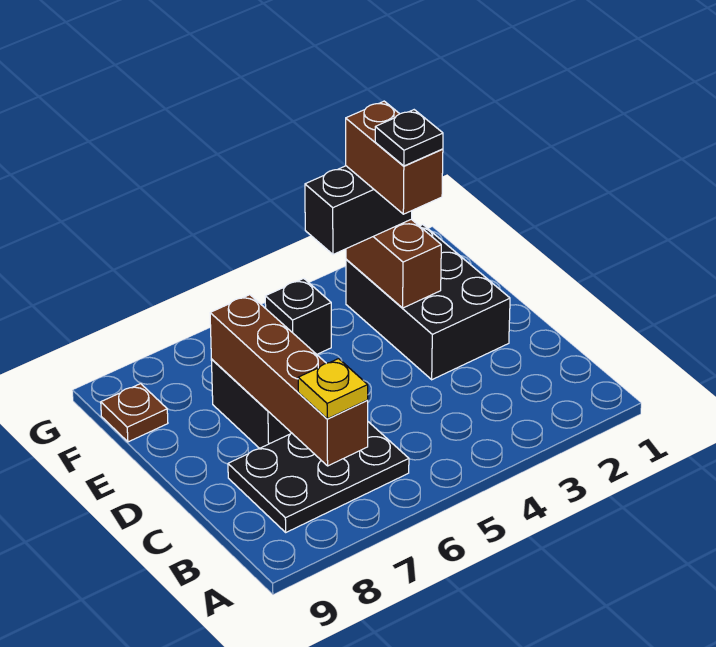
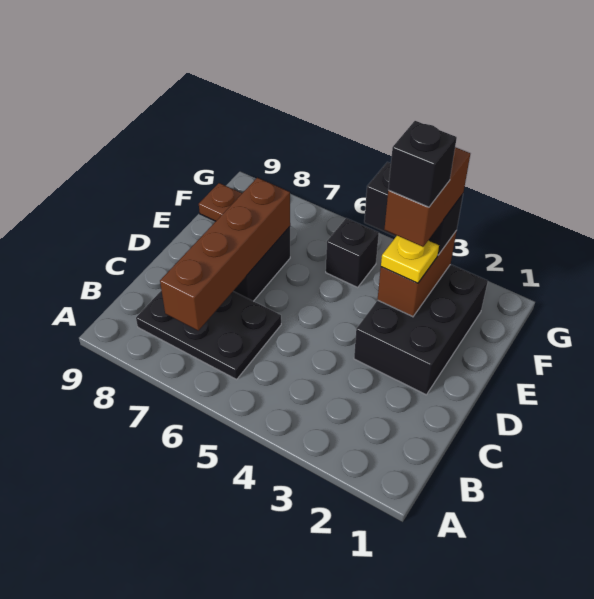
yellow plate B7 level 3 -> yellow plate E3 level 3
black plate E3 level 5 -> black brick E3 level 5

